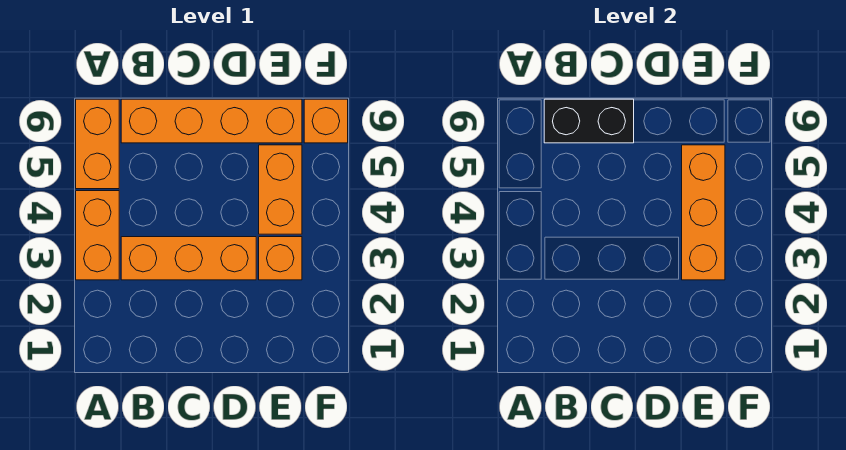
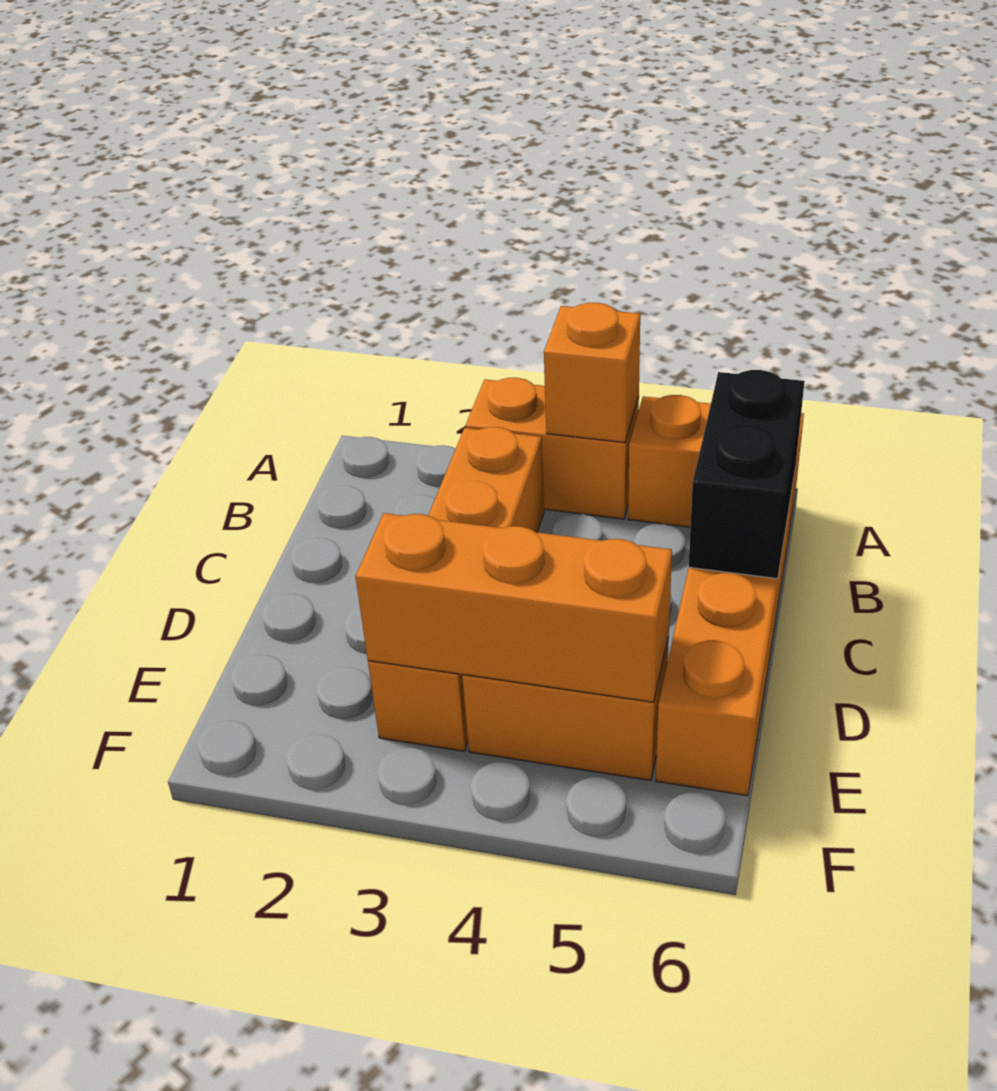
orange brick F6 level 1 -> orange brick A4 level 2

